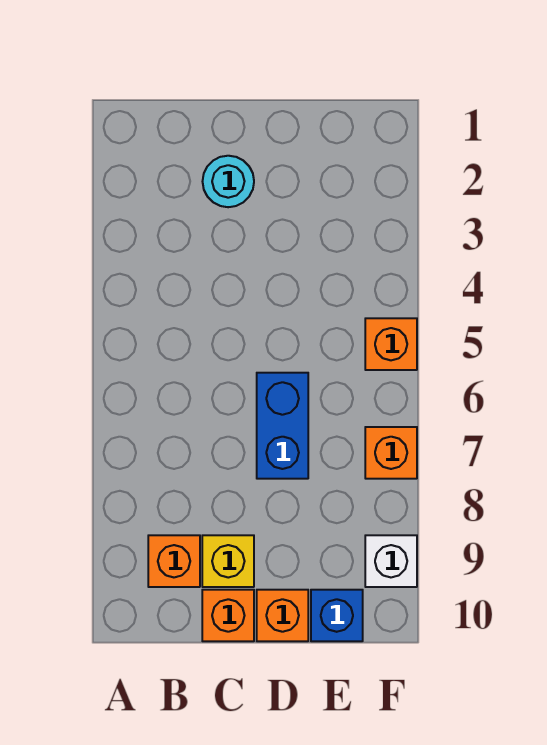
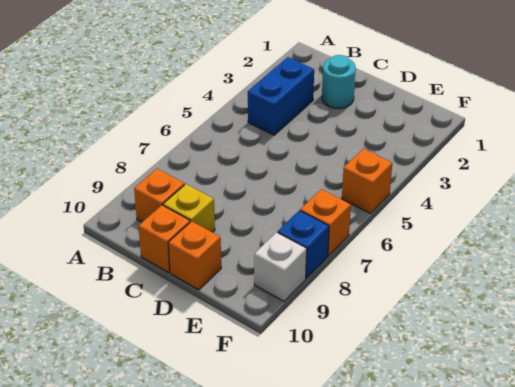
blue brick D6:D7 level 1 -> blue brick B3:B4 level 1
blue brick E10 level 1 -> blue brick F8 level 1

